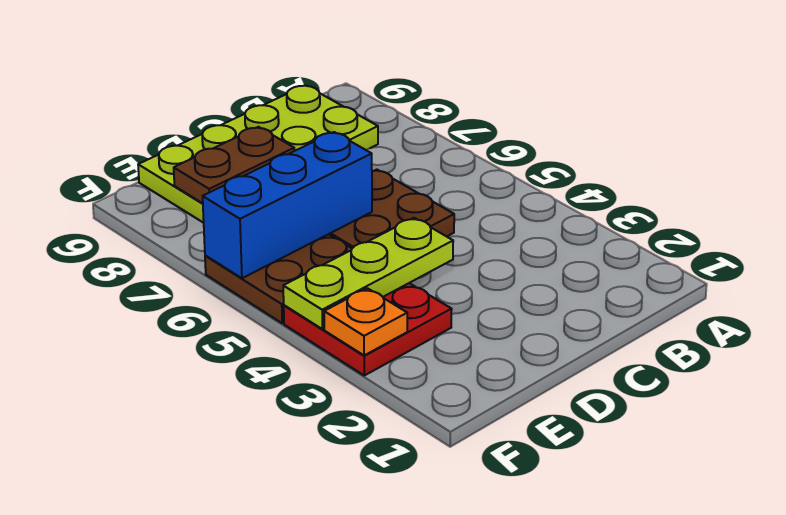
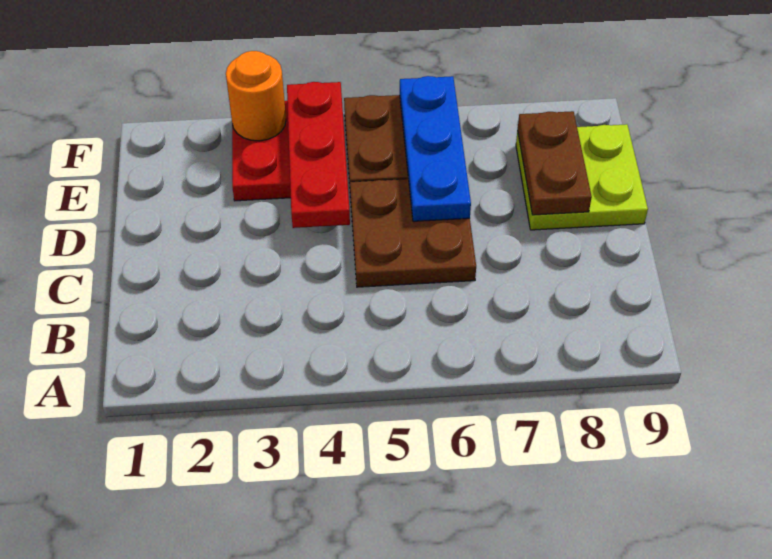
lime plate B8:E9 level 1 -> lime plate D8:E9 level 1
lime plate D4:F4 level 2 -> red plate D4:F4 level 2
blue brick D6:F6 level 2 -> blue plate D6:F6 level 2
orange plate F3 level 2 -> orange round brick F3 level 2

